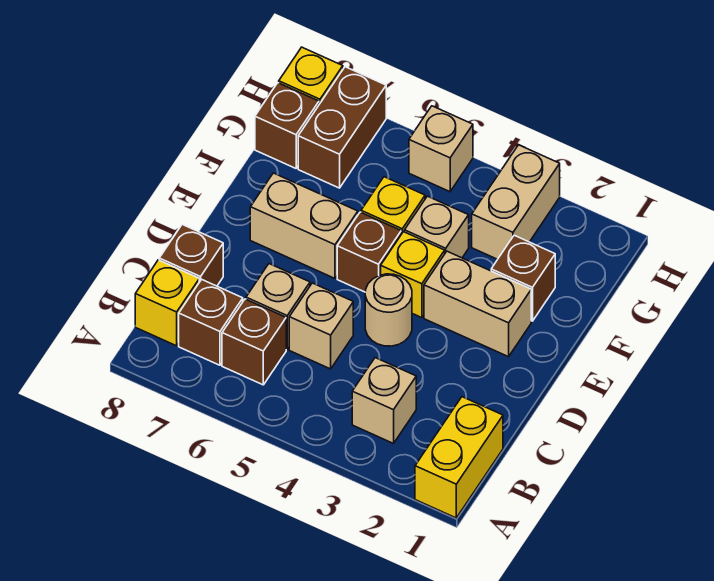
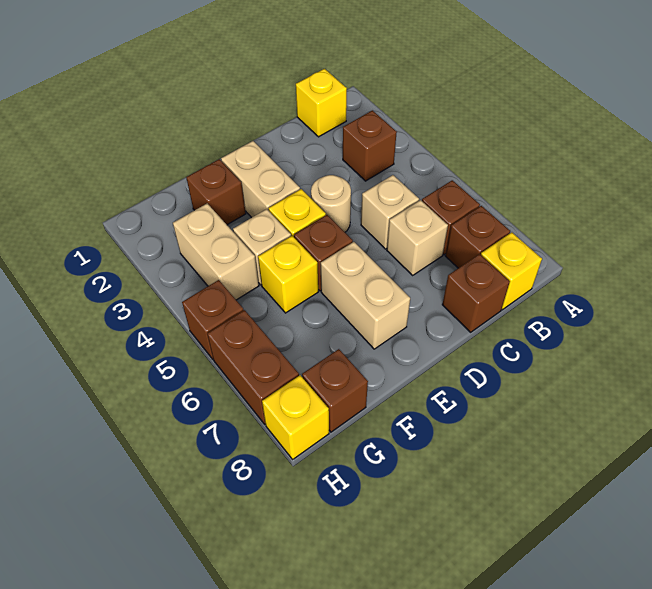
yellow brick A1:B1 level 1 -> yellow brick B1 level 1
tan brick B3 level 1 -> brown brick B3 level 1
tan brick G3:H3 level 1 -> tan brick G3:G4 level 1
brown brick G7:H7 level 1 -> brown brick H6:H7 level 1
tan brick H5 level 1 -> brown brick H5 level 1

